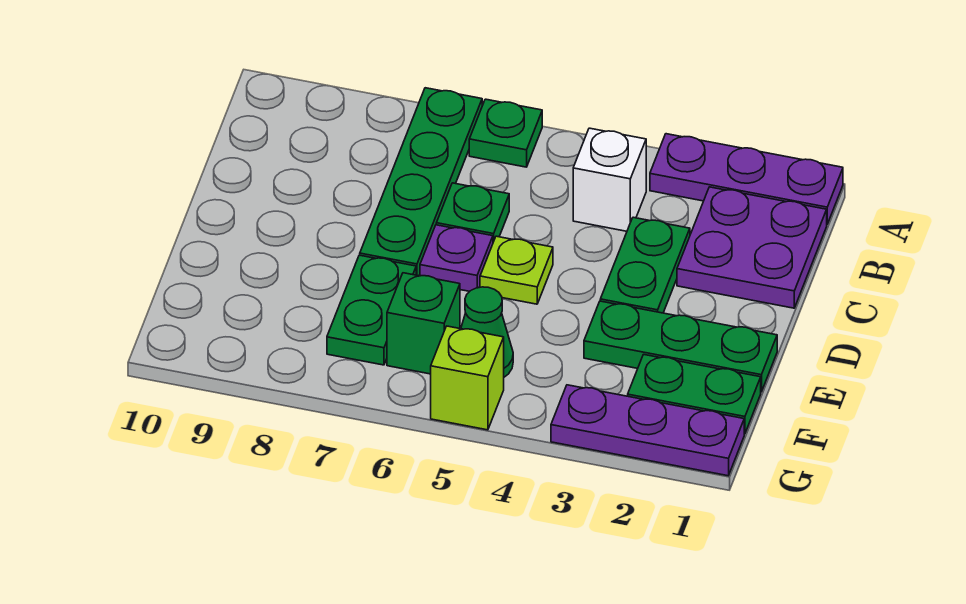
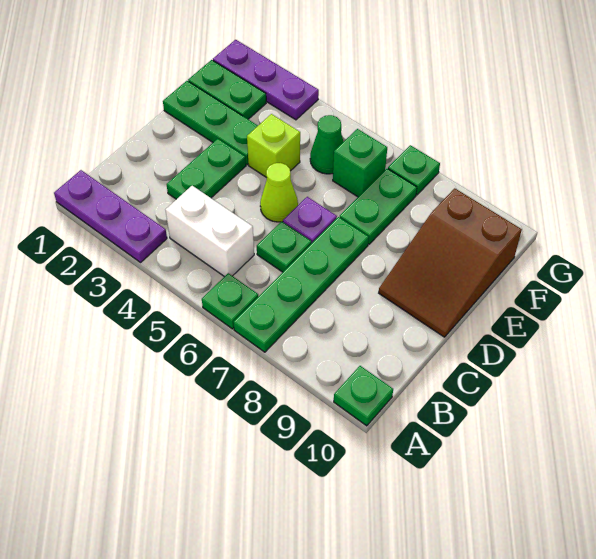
none -> green plate A10 level 1
purple plate B1:C2 level 1 -> none
white brick B4 level 1 -> white brick B4:B5 level 1
lime plate D5 level 1 -> lime cone D5 level 1
none -> brown slope D9:F10 level 1 top F
lime brick G5 level 1 -> lime brick E4 level 1
none -> green plate G7 level 1

